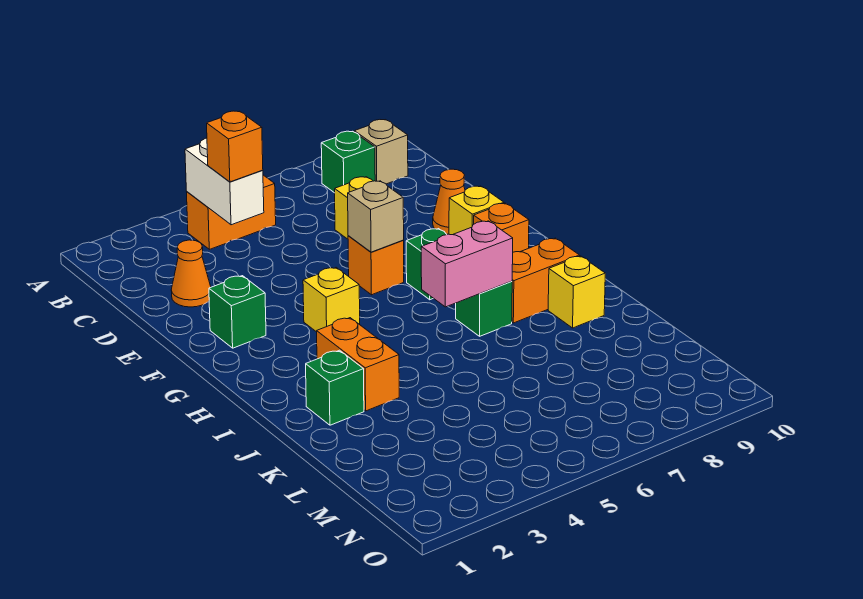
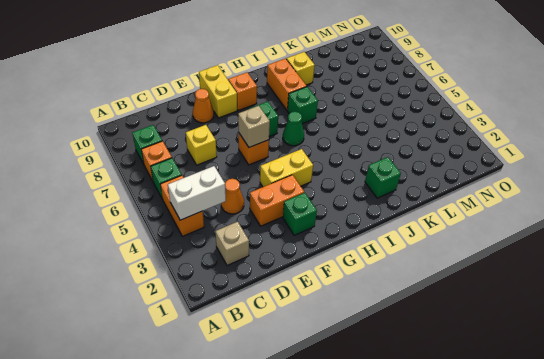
none -> green brick B6 level 1
tan brick B9 level 1 -> tan brick C2 level 1
orange brick C4 level 3 -> orange brick B7 level 1
orange cone D2 level 1 -> orange cone D4 level 1
yellow brick F9 level 1 -> yellow brick F9:F10 level 1
yellow brick G4 level 1 -> yellow brick F4:G4 level 1
none -> green cone H6 level 1
orange brick I3:J3 level 1 -> orange brick E3:F3 level 1
pink brick I6:I7 level 2 -> none

